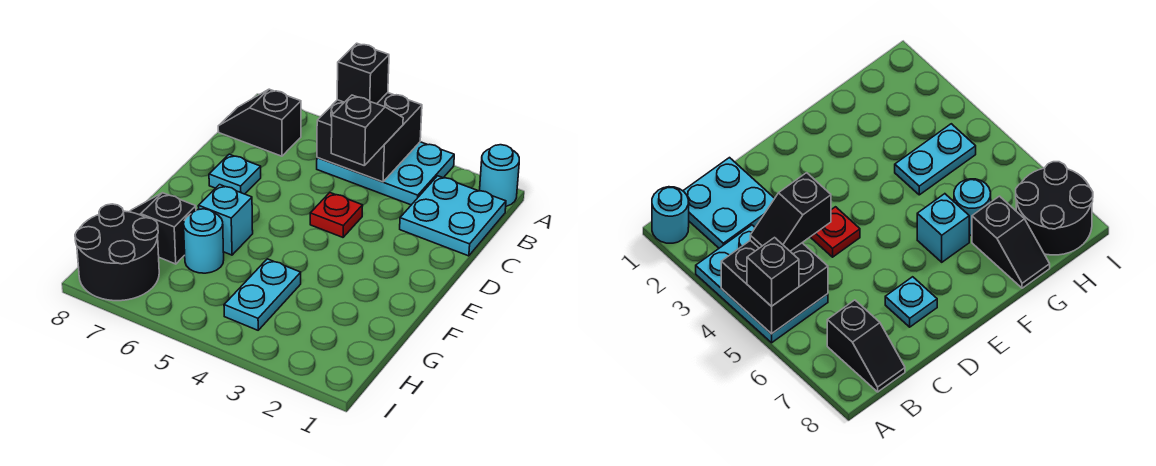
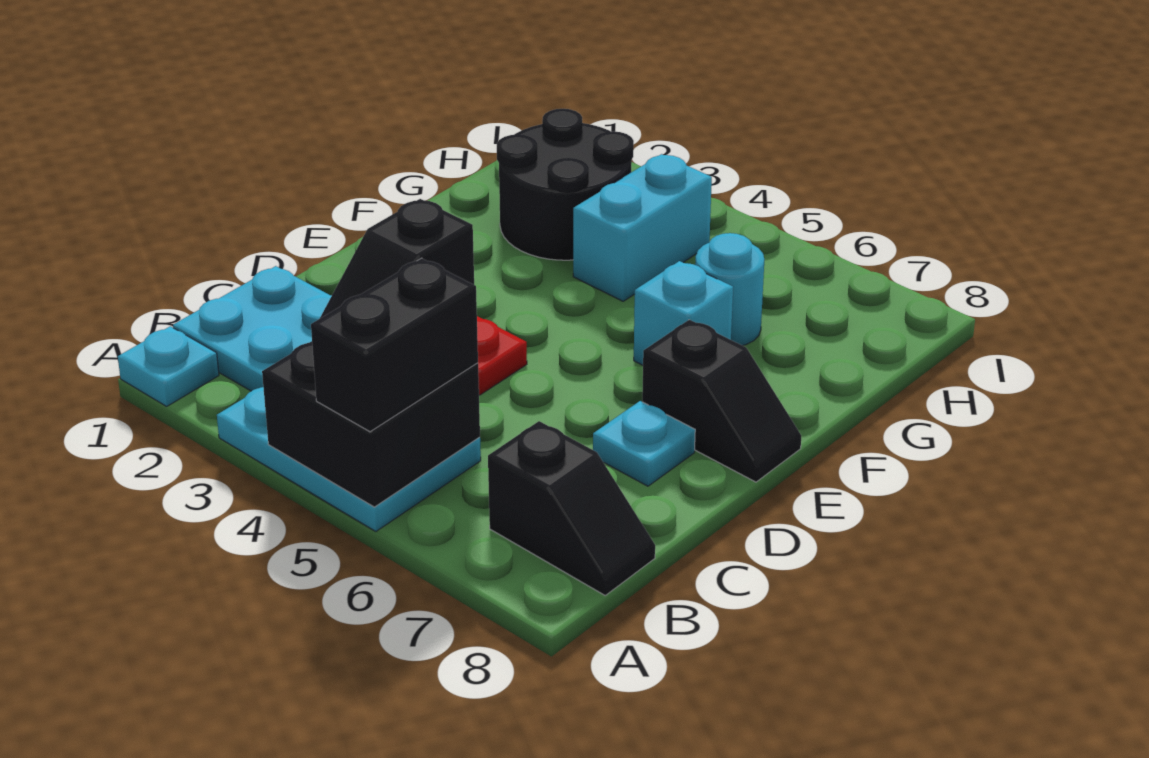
cyan round brick A1 level 1 -> cyan plate A1 level 1
black brick A5 level 3 -> black brick A5:B5 level 3
cyan plate G4:H4 level 1 -> cyan brick G4:H4 level 1
black slope G7:G8 level 1 top 7 -> black slope E7:E8 level 1 top 7
black round brick H7:I8 level 1 -> black round brick G2:H3 level 1

